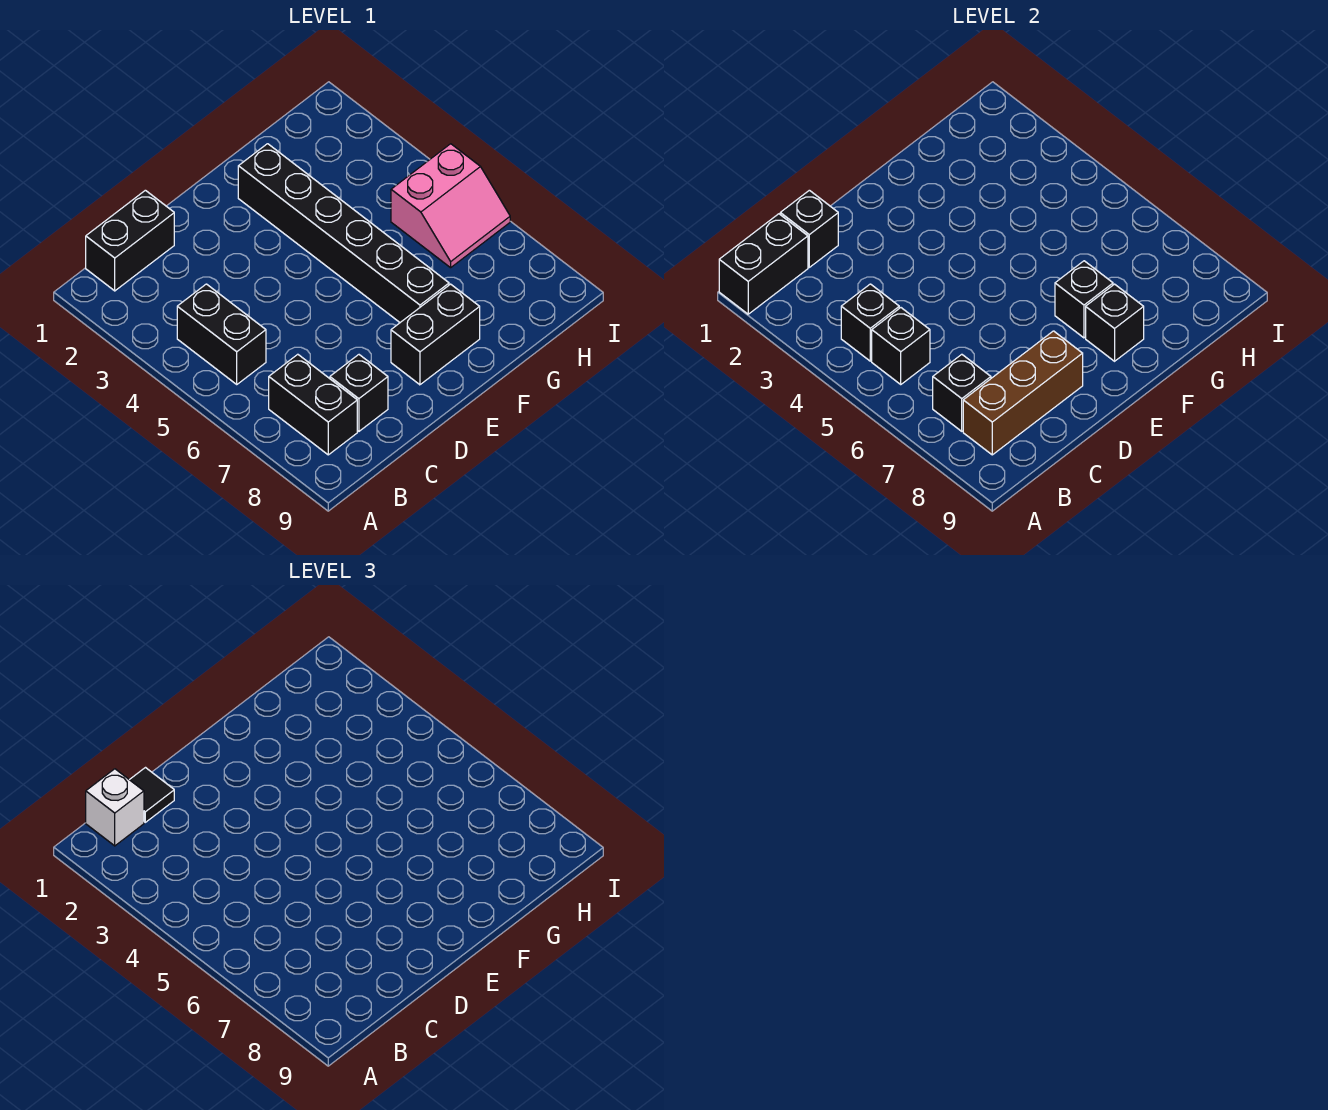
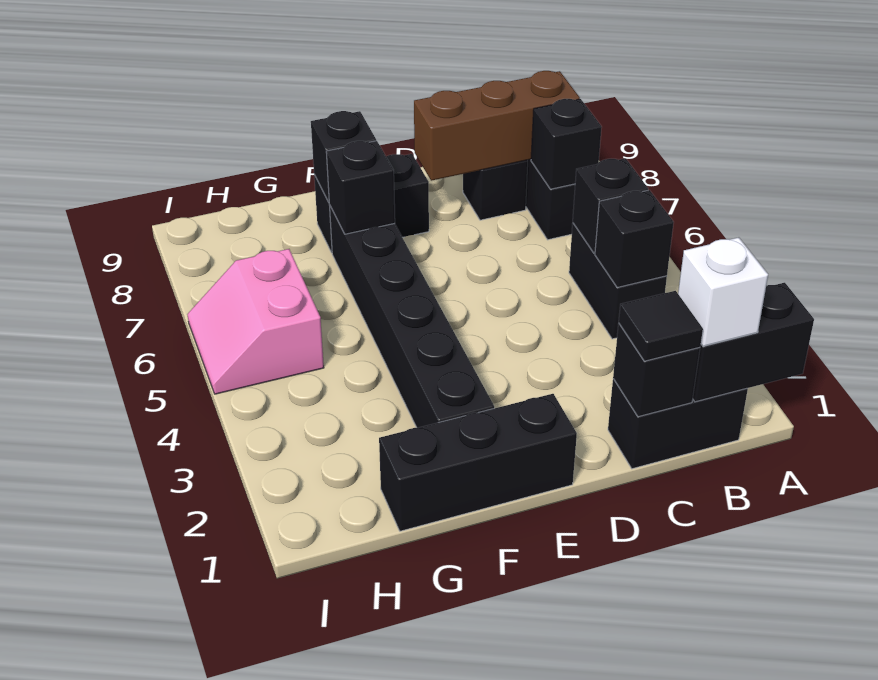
none -> black brick E1:G1 level 1
pink slope H5:I6 level 1 top 5 -> pink slope H5:I6 level 1 top H

